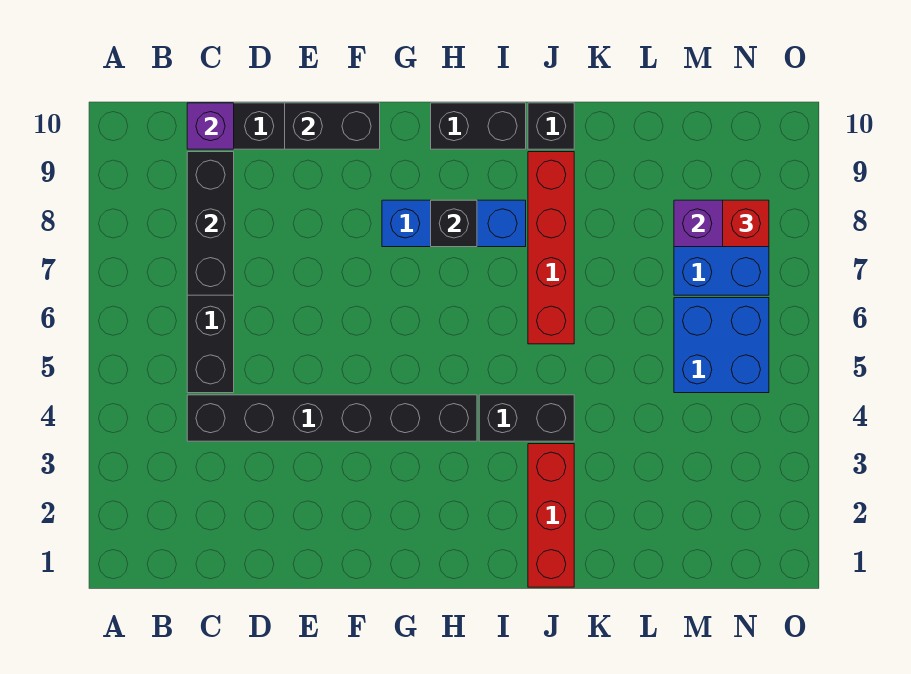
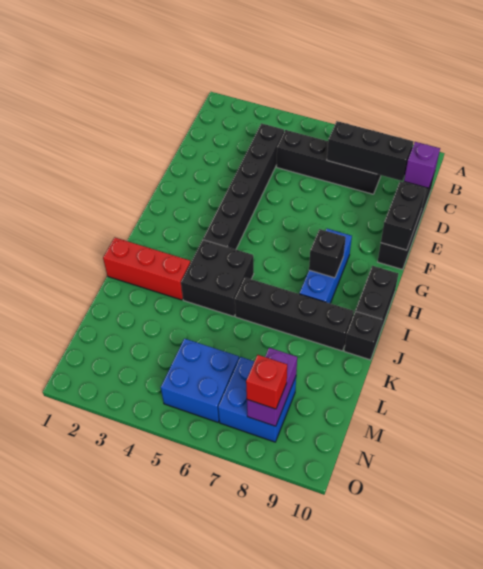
black brick I4:J4 level 1 -> black brick I4:J5 level 1
red brick J6:J9 level 1 -> black brick J6:J9 level 1

